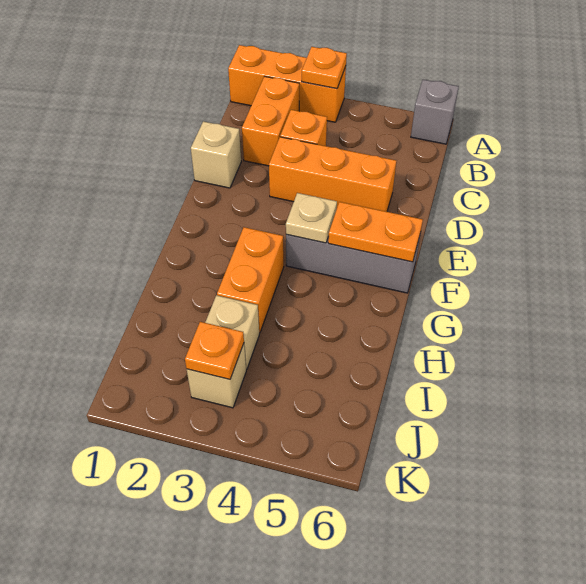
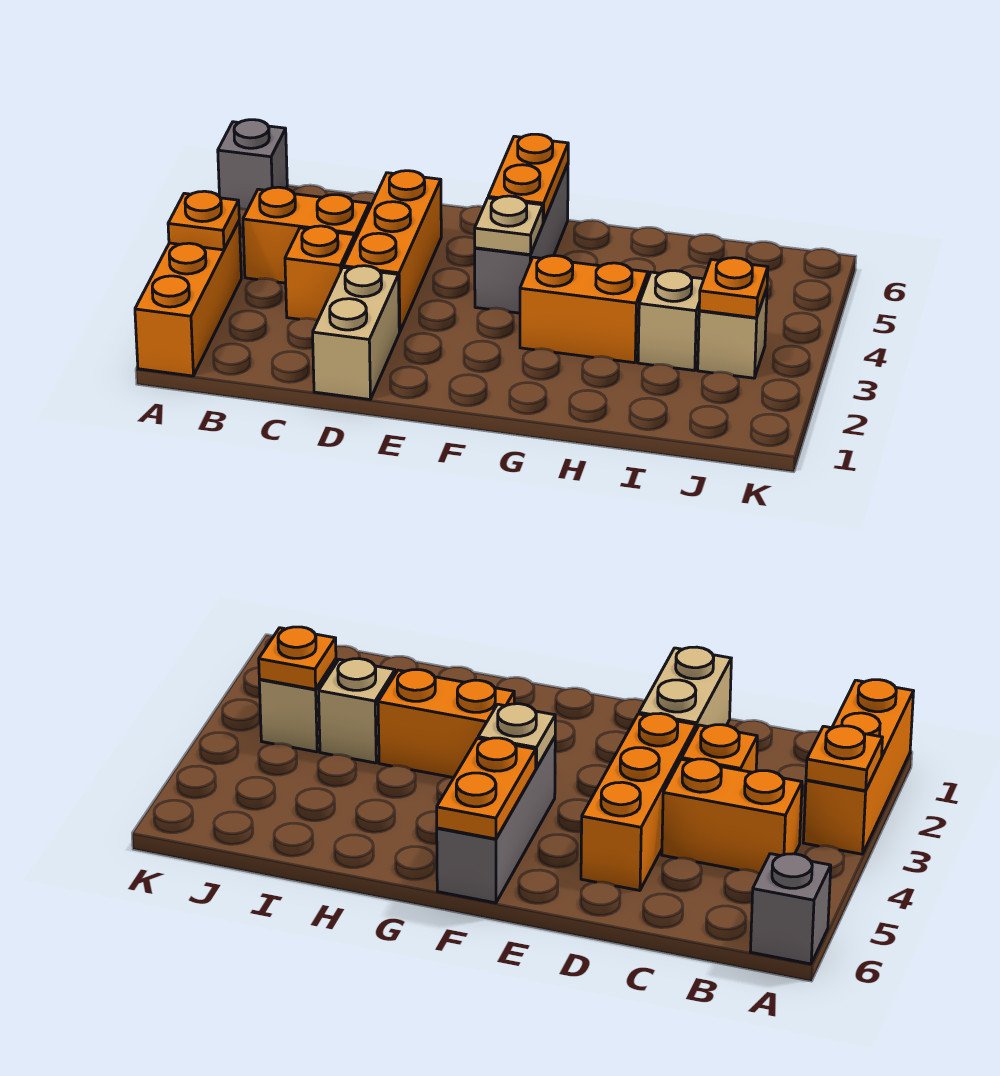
orange brick B2:C2 level 1 -> orange brick B4:C4 level 1
tan brick D1 level 1 -> tan brick D1:D2 level 1

